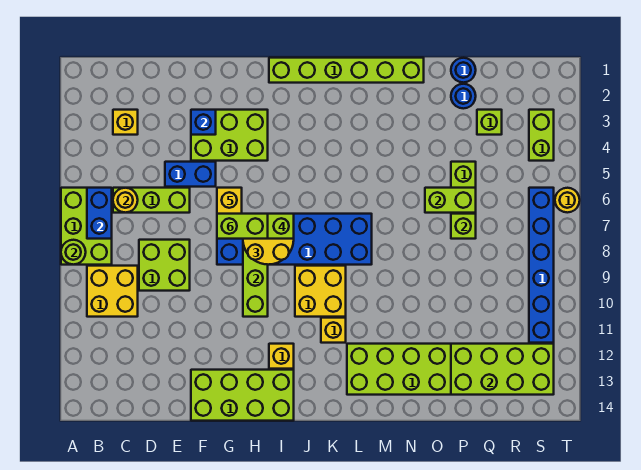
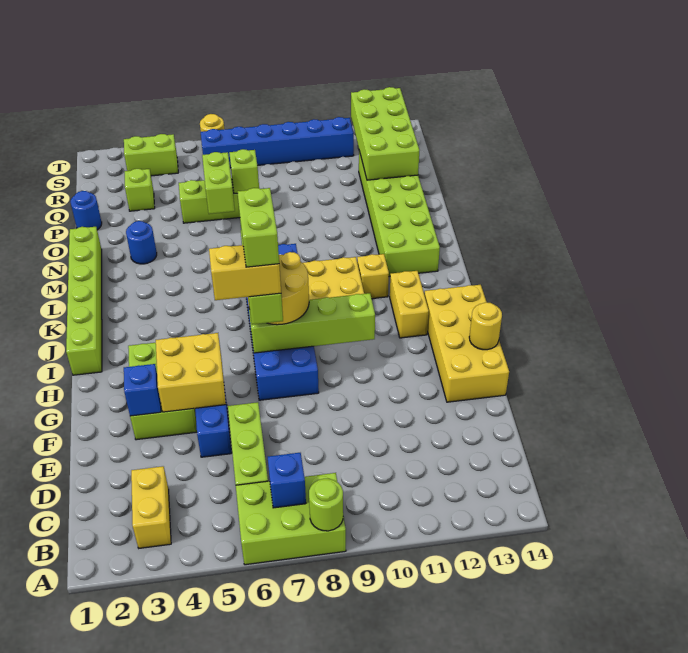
blue brick B6:B7 level 2 -> blue brick B7 level 2
yellow brick B9:C10 level 1 -> yellow brick F4:G5 level 2
yellow brick C3 level 1 -> yellow brick B3:C3 level 1
yellow round brick C6 level 2 -> yellow round brick G14 level 2
lime brick D8:E9 level 1 -> none
lime brick F13:I14 level 1 -> yellow brick F13:I14 level 1
yellow brick I12 level 1 -> yellow brick I12:J12 level 1
blue round brick P2 level 1 -> blue round brick N3 level 1

